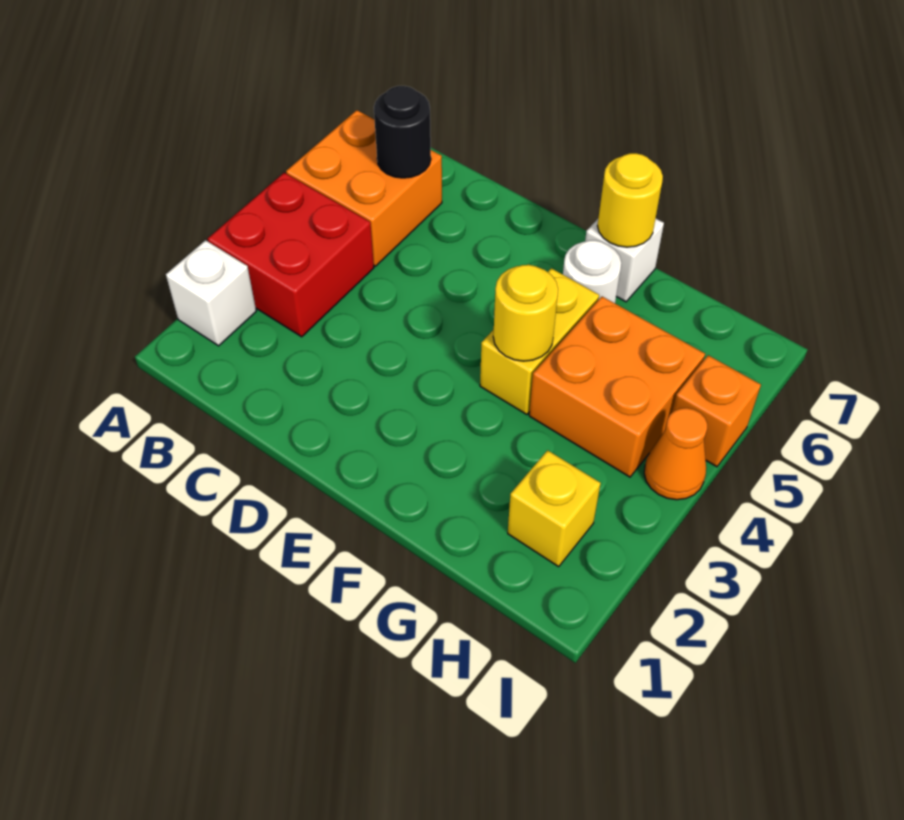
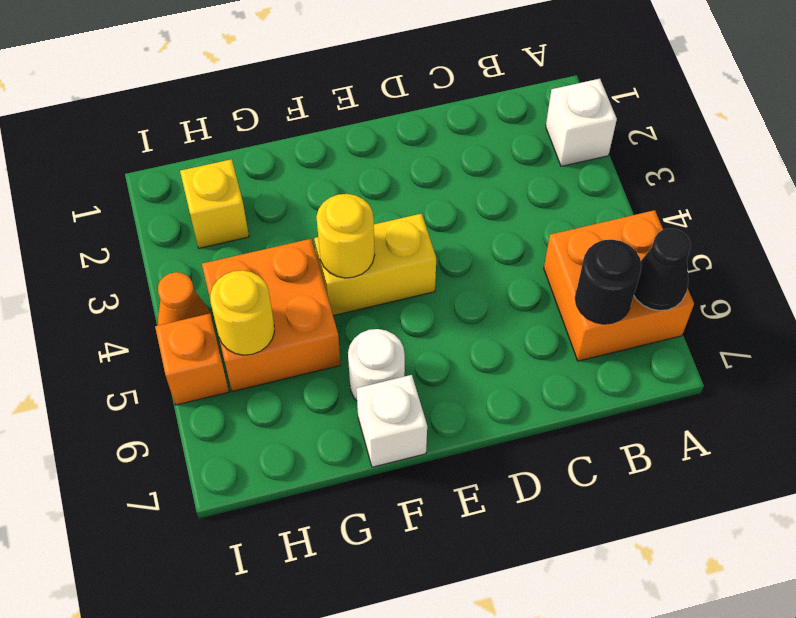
red brick A3:B4 level 1 -> none
none -> black cone A6 level 2
yellow brick F4:F5 level 1 -> yellow brick E4:F4 level 1
yellow round brick F7 level 2 -> yellow round brick H5 level 2

